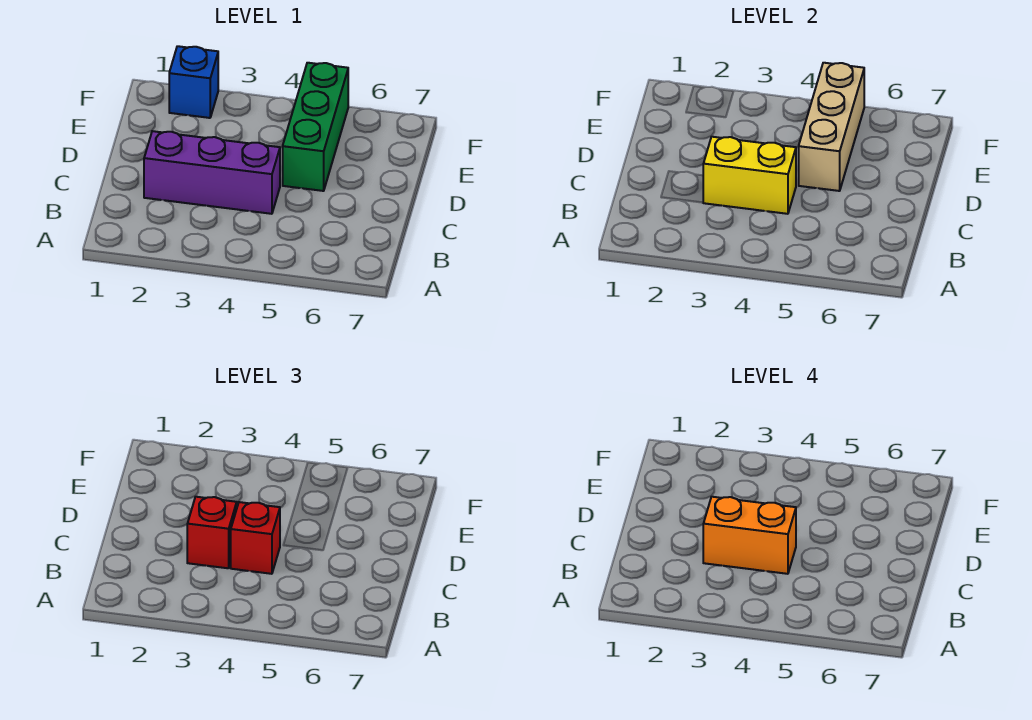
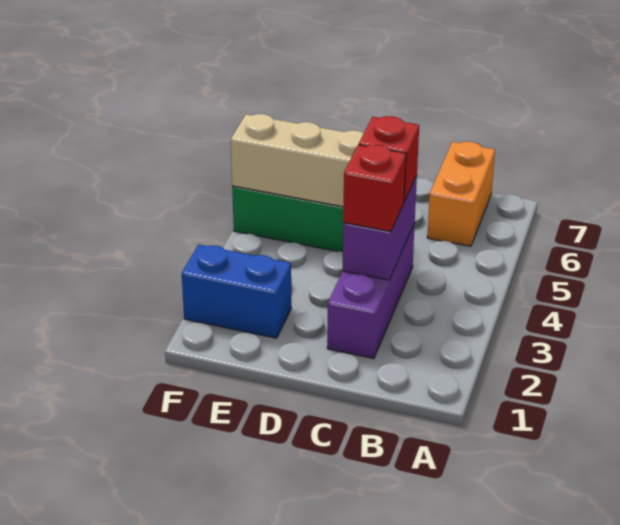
yellow brick C3:C4 level 2 -> purple brick C3:C4 level 2
orange brick C3:C4 level 4 -> orange brick B6:B7 level 1
blue brick F2 level 1 -> blue brick E2:F2 level 1

